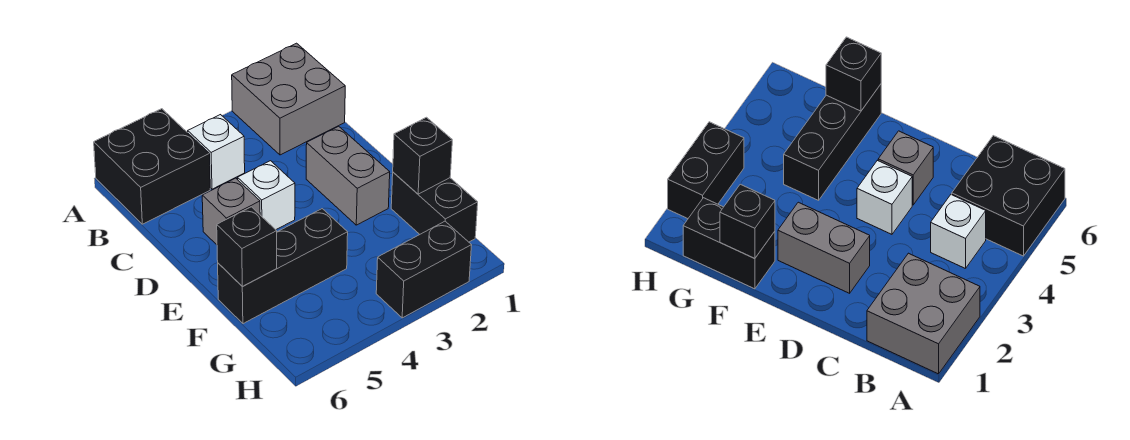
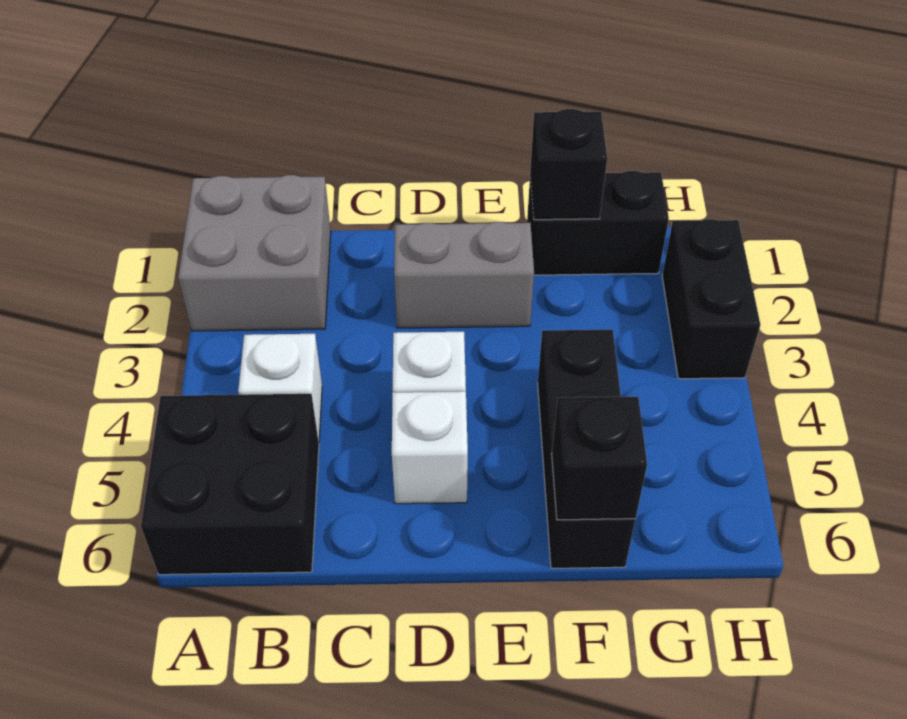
grey brick D5 level 1 -> white brick D5 level 1

